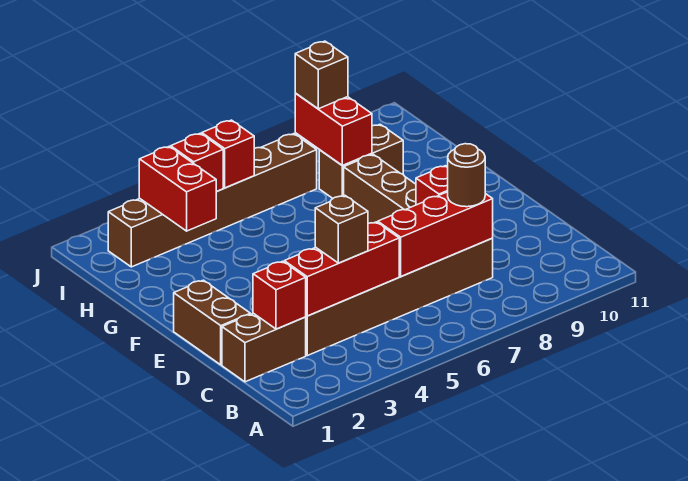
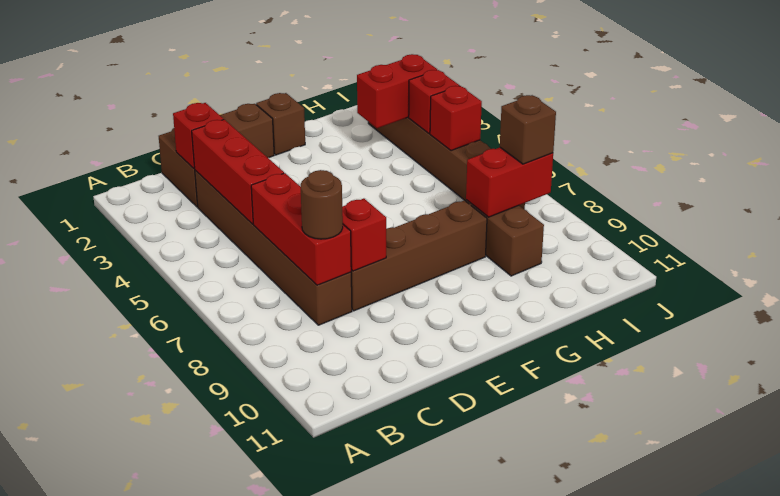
brown brick C4 level 3 -> brown brick F1 level 1

